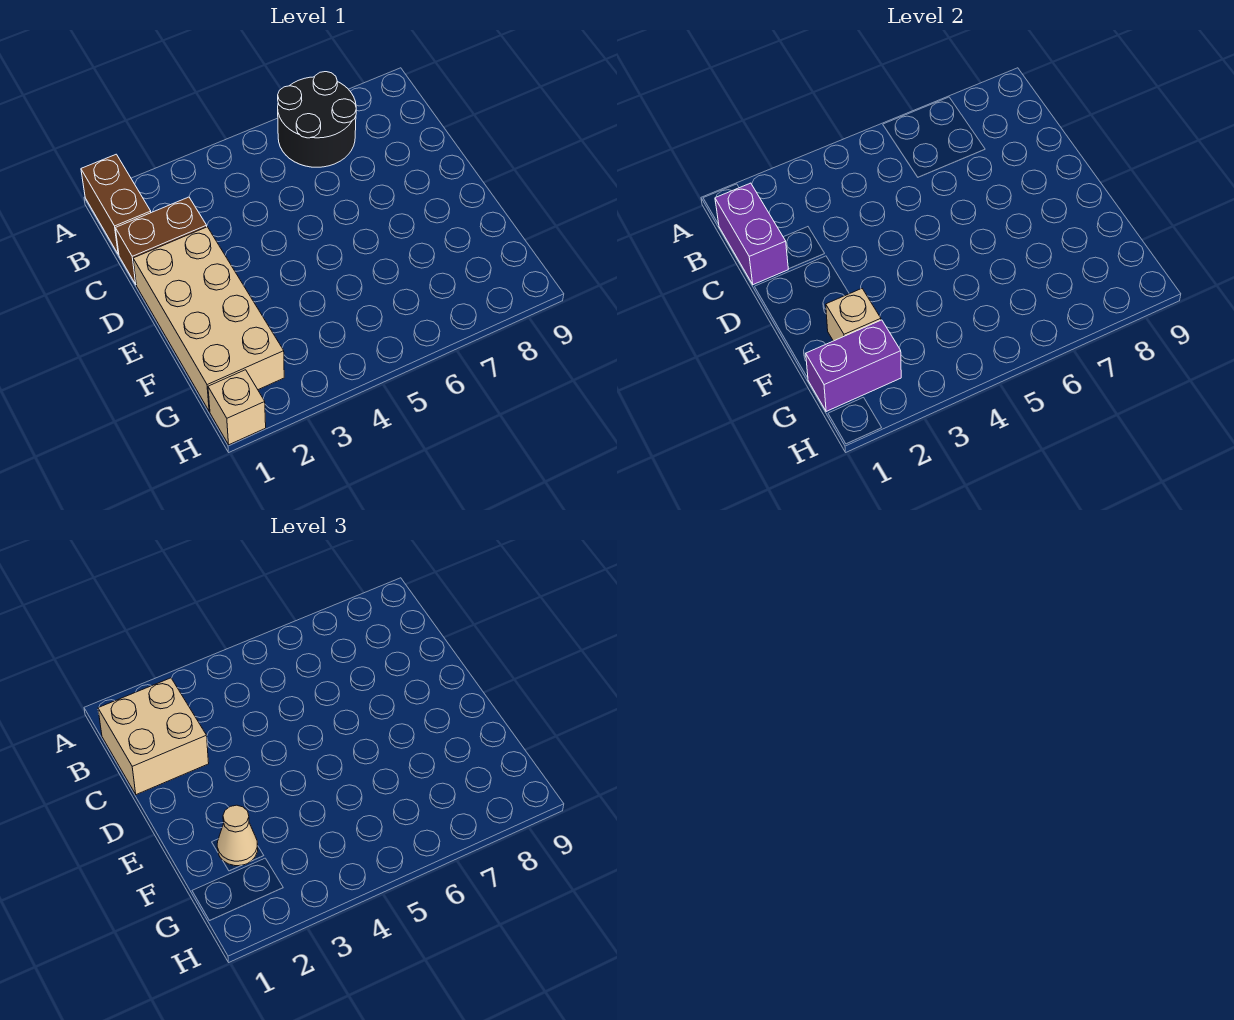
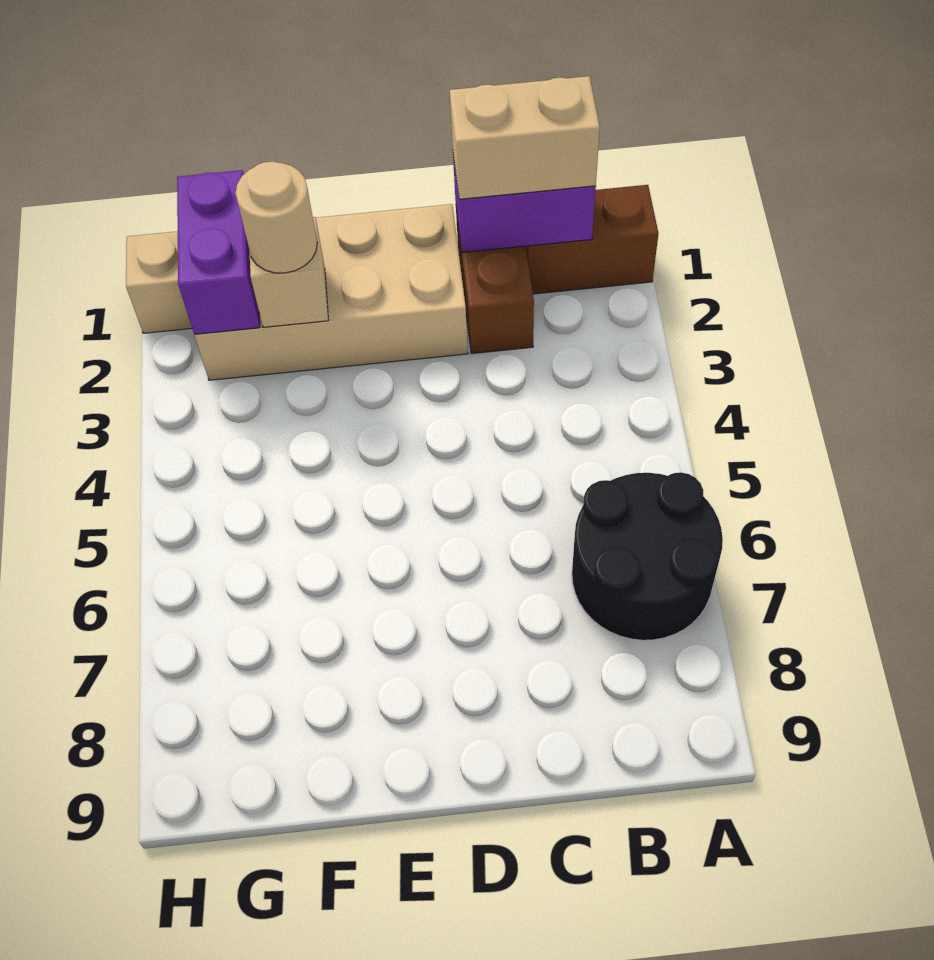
tan brick B1:C2 level 3 -> tan brick B1:C1 level 3
tan cone F2 level 3 -> tan round brick F2 level 3

